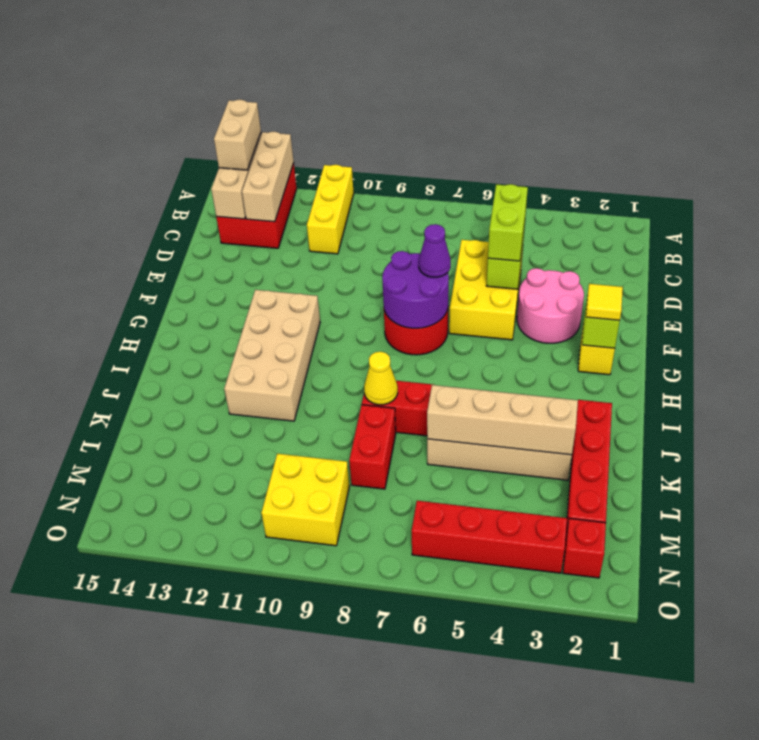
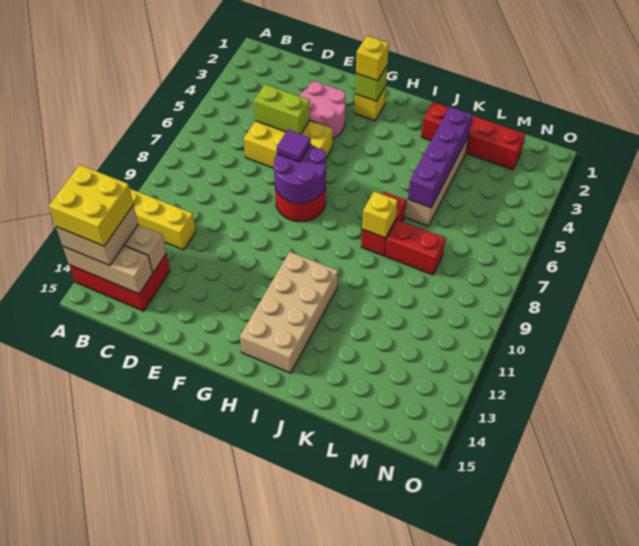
tan brick A14:B14 level 3 -> tan brick A13:B14 level 3
lime brick D5:E5 level 3 -> none
purple cone F7 level 3 -> purple tile F7 level 3
yellow tile G2 level 3 -> yellow brick G2 level 3
tan brick G11:J12 level 1 -> tan brick H11:I14 level 1
yellow cone J8 level 2 -> yellow brick J8 level 2
tan brick K3:K6 level 2 -> purple brick K3:K6 level 2
yellow brick M9:N10 level 1 -> yellow brick A13:B14 level 4
red brick N2 level 1 -> none
red brick N3:N6 level 1 -> none

